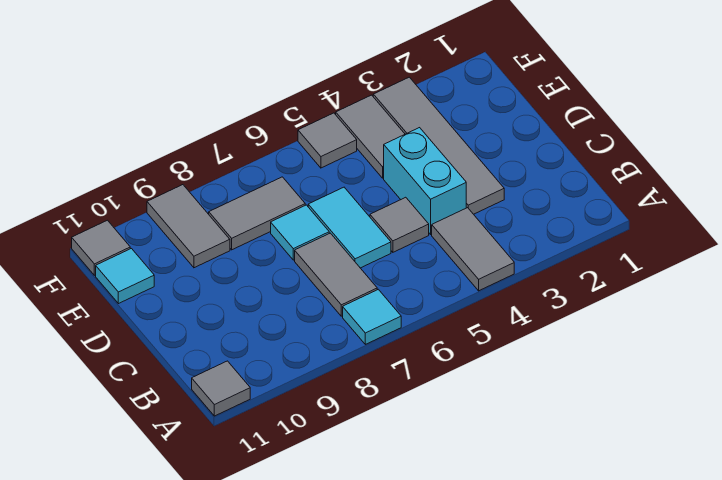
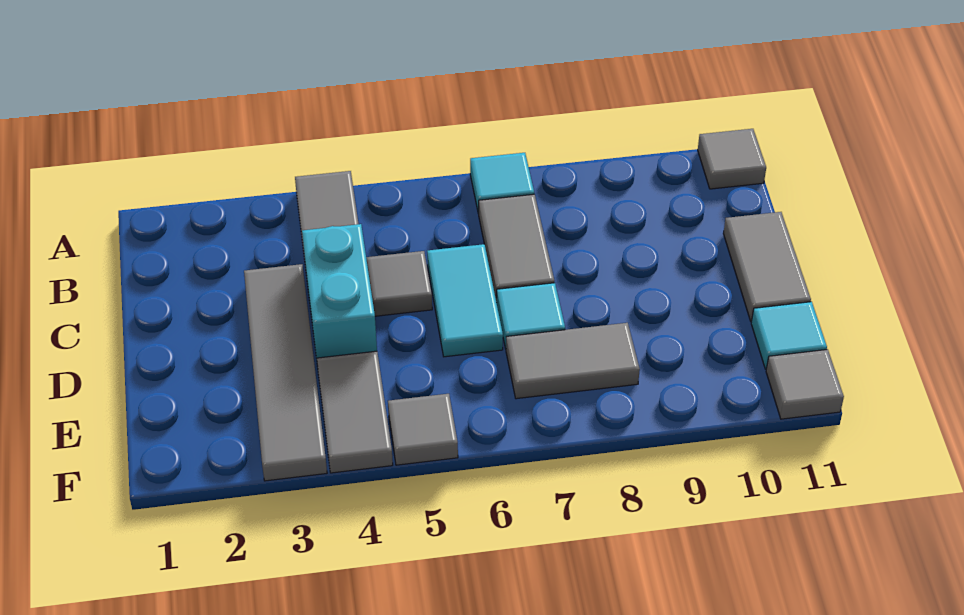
grey tile E9:F9 level 1 -> grey tile C11:D11 level 1

